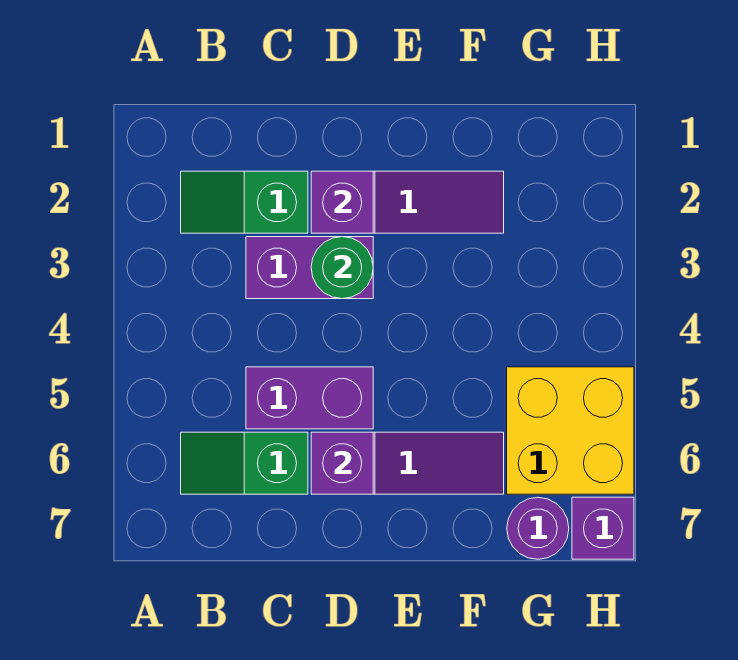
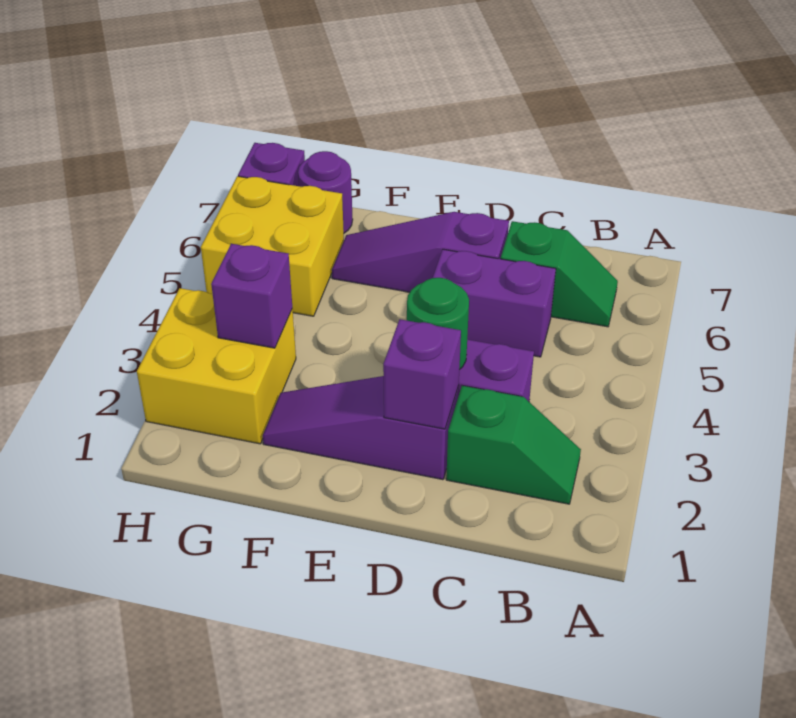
purple brick D6 level 2 -> purple brick G3 level 2
none -> yellow brick G2:H3 level 1

